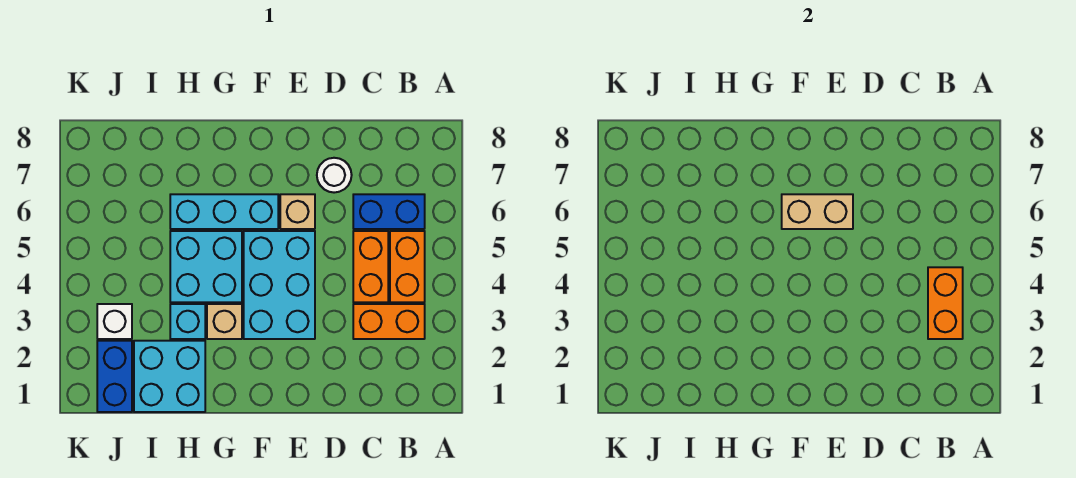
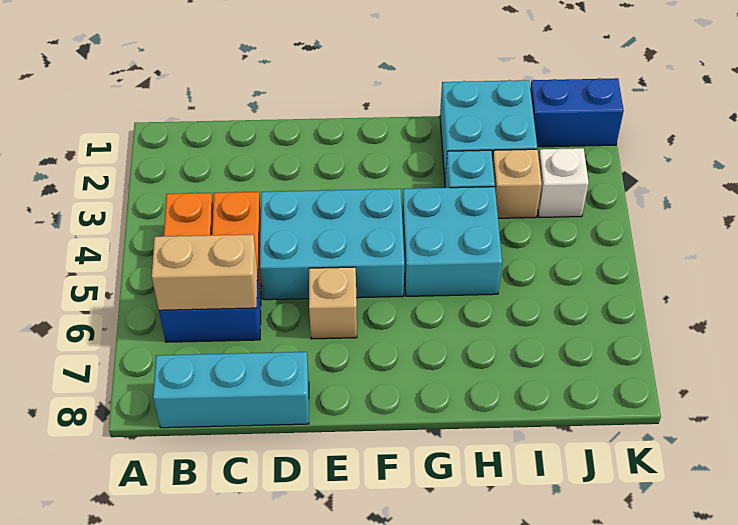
orange brick B3:C3 level 1 -> none
orange brick B3:B4 level 2 -> none
white round brick D7 level 1 -> none
cyan brick E3:F5 level 1 -> cyan brick D4:F5 level 1
tan brick E6:F6 level 2 -> tan brick B6:C6 level 2
cyan brick F6:H6 level 1 -> cyan brick B8:D8 level 1
tan brick G3 level 1 -> tan brick I3 level 1
blue brick J1:J2 level 1 -> blue brick J1:K1 level 1

